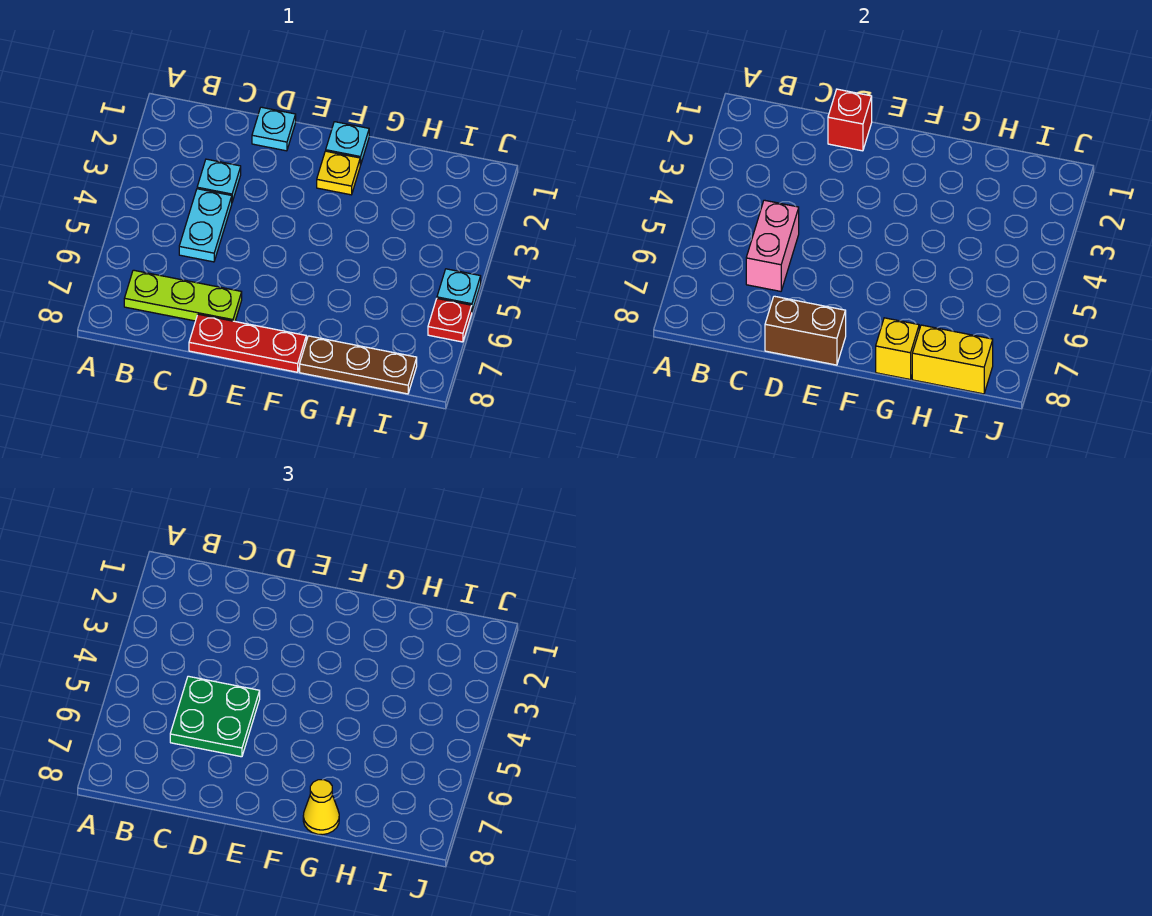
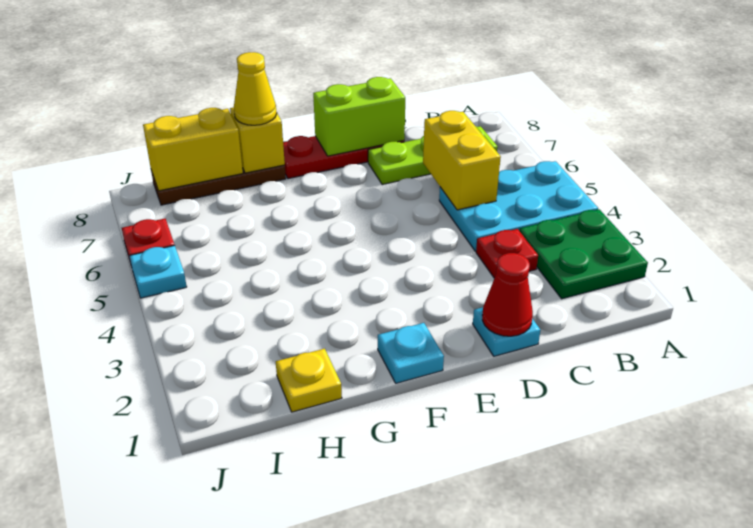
cyan plate C3 level 1 -> red plate C3 level 1
cyan plate C4:C5 level 1 -> cyan plate A4:C5 level 1
pink brick C5:C6 level 2 -> yellow brick C5:C6 level 2
green plate C5:D6 level 3 -> green plate A2:B3 level 1
red brick D1 level 2 -> red cone D1 level 2
brown brick D8:E8 level 2 -> lime brick D8:E8 level 2
yellow plate F2 level 1 -> yellow plate H1 level 1

